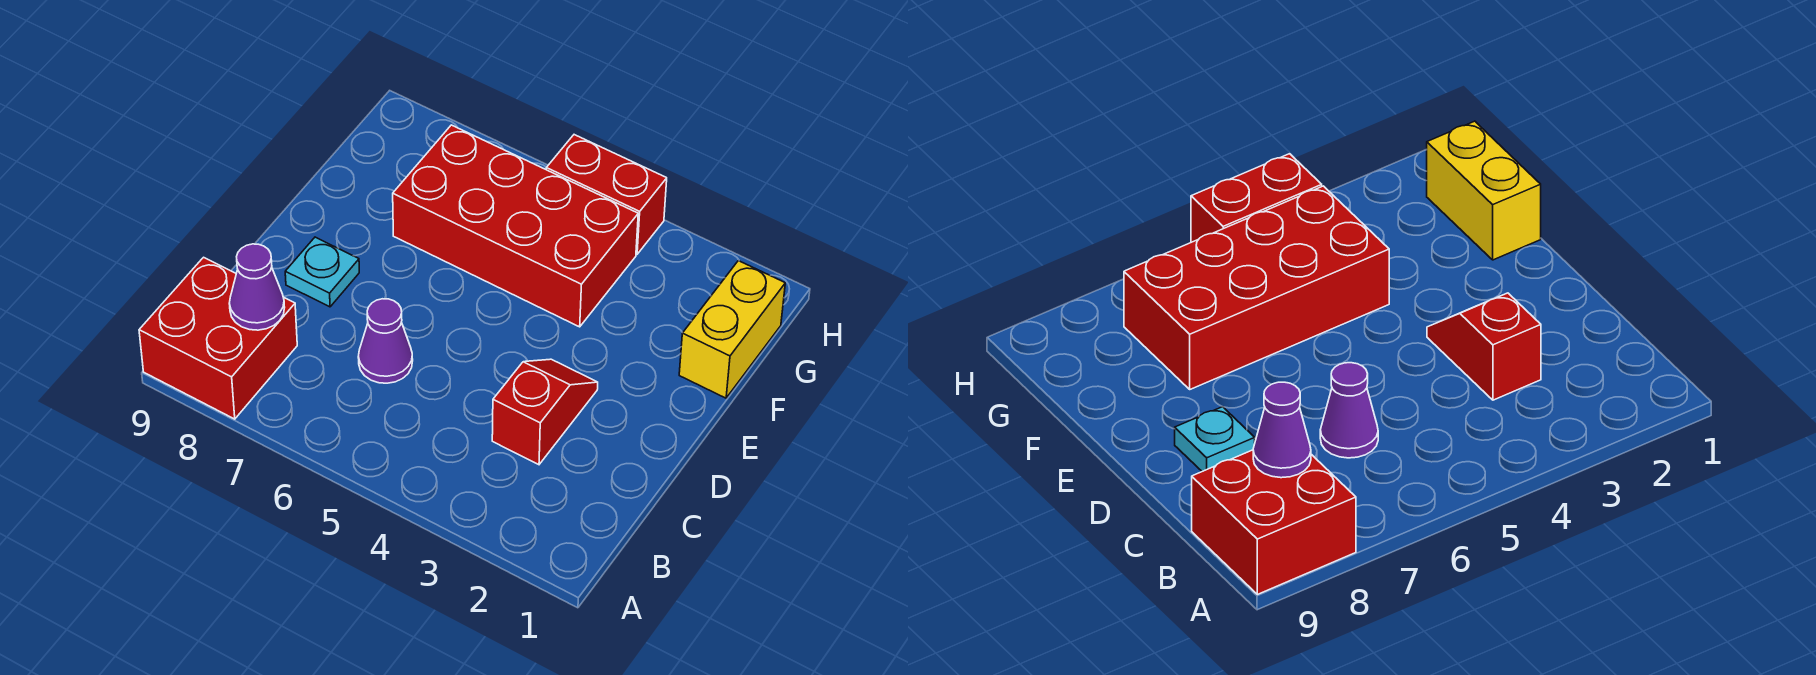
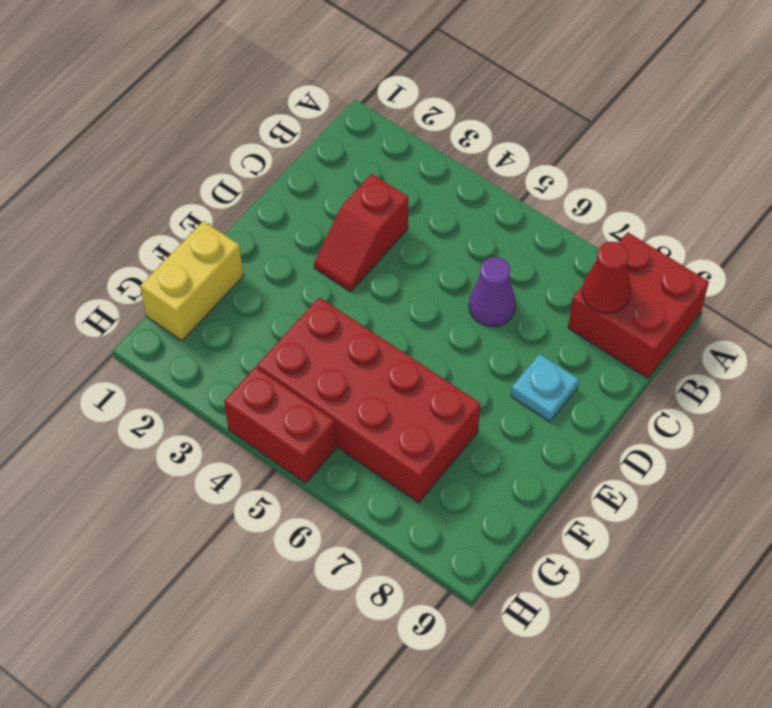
purple cone B8 level 2 -> red cone B8 level 2

